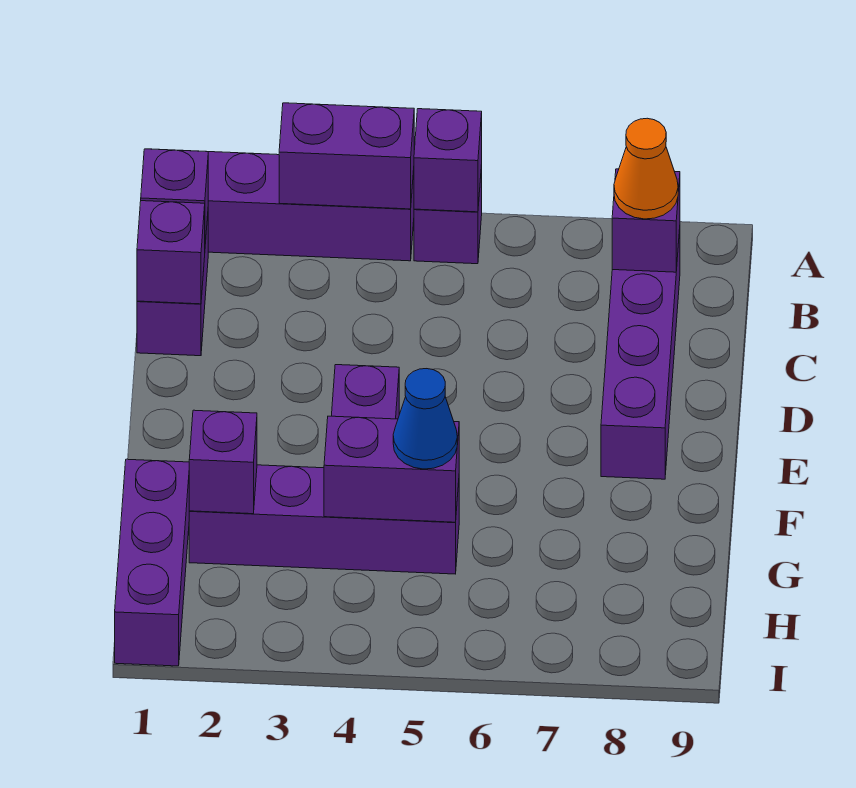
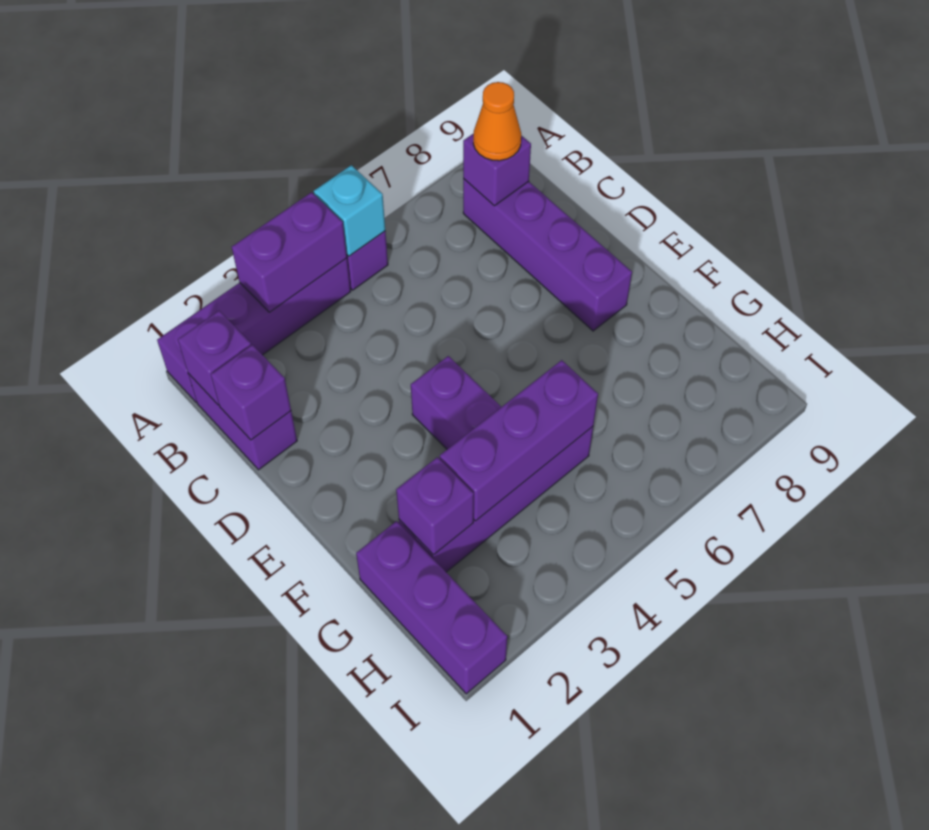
purple brick A5 level 2 -> cyan brick A5 level 2
purple brick G4:G5 level 2 -> purple brick G3:G5 level 2
blue cone G5 level 3 -> none

